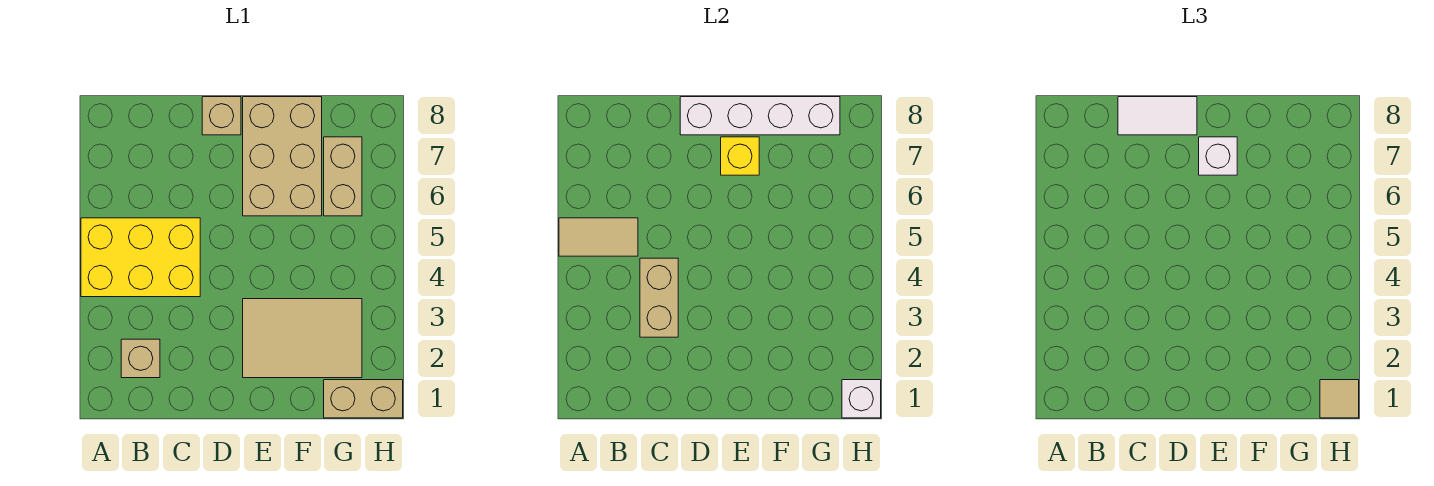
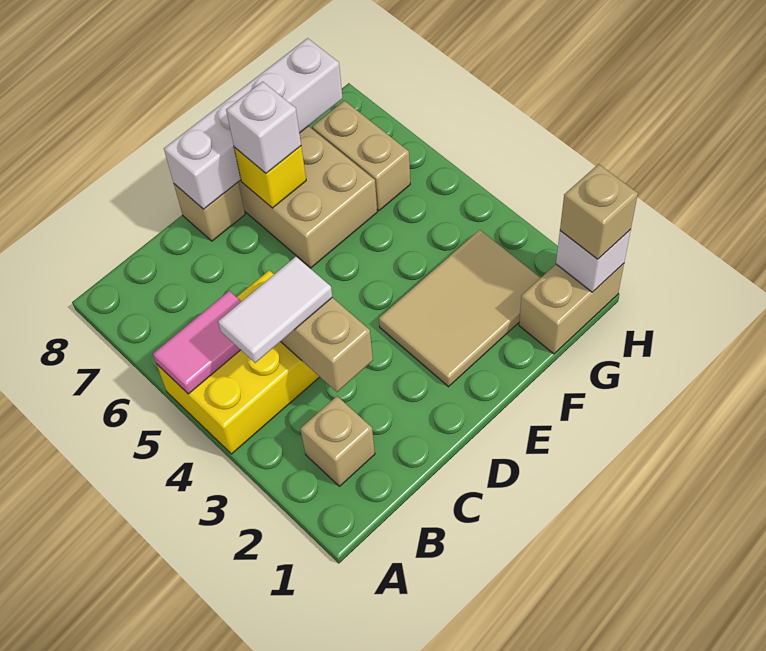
tan tile A5:B5 level 2 -> pink tile A5:B5 level 2
white tile C8:D8 level 3 -> white tile B4:C4 level 3
tan tile H1 level 3 -> tan brick H1 level 3

